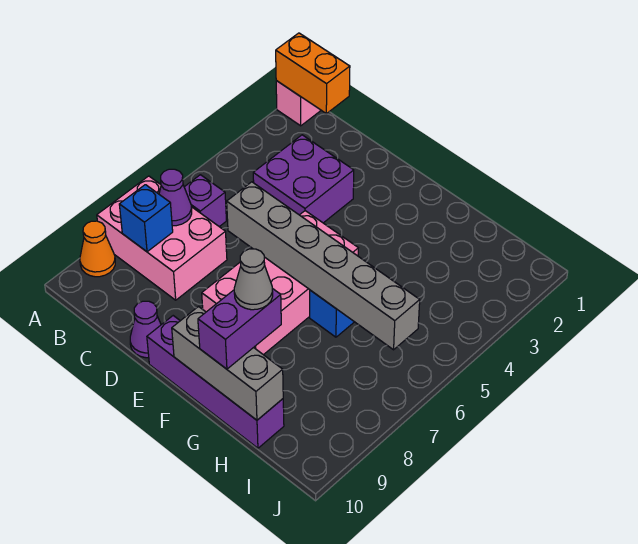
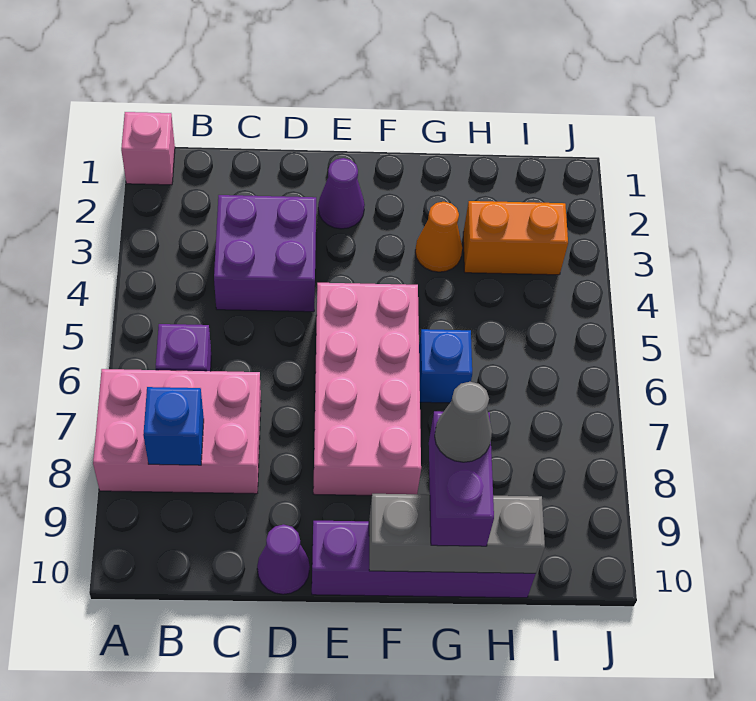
orange brick A1:B1 level 2 -> orange brick H3:I3 level 1
orange cone A9 level 1 -> orange cone G3 level 1
purple cone B7 level 2 -> purple cone E2 level 1
grey brick D6:I6 level 2 -> none

